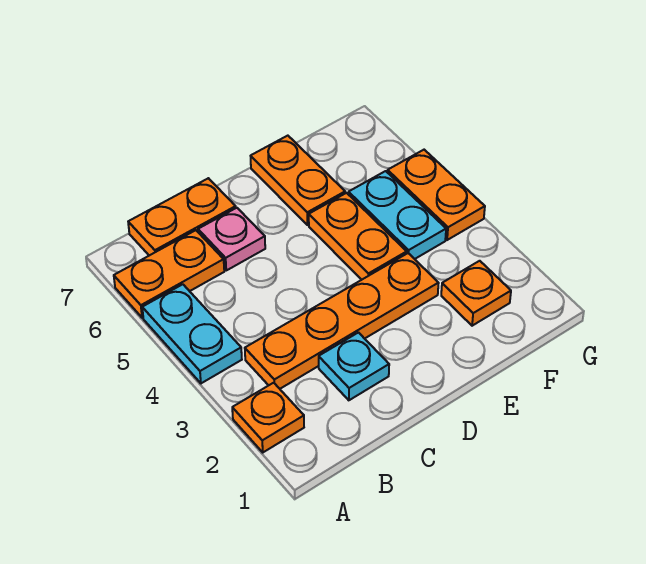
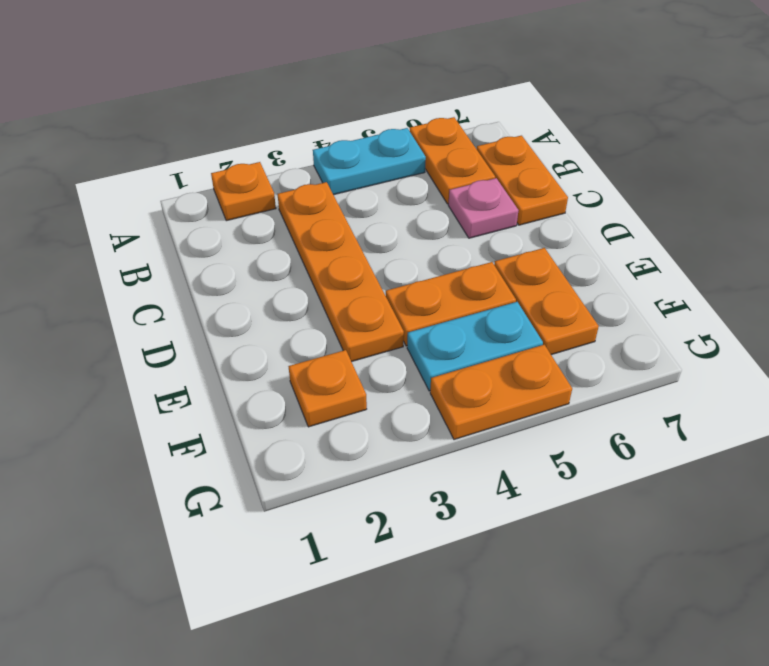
cyan plate C2 level 1 -> none
orange plate E6:E7 level 1 -> orange plate E6:F6 level 1

